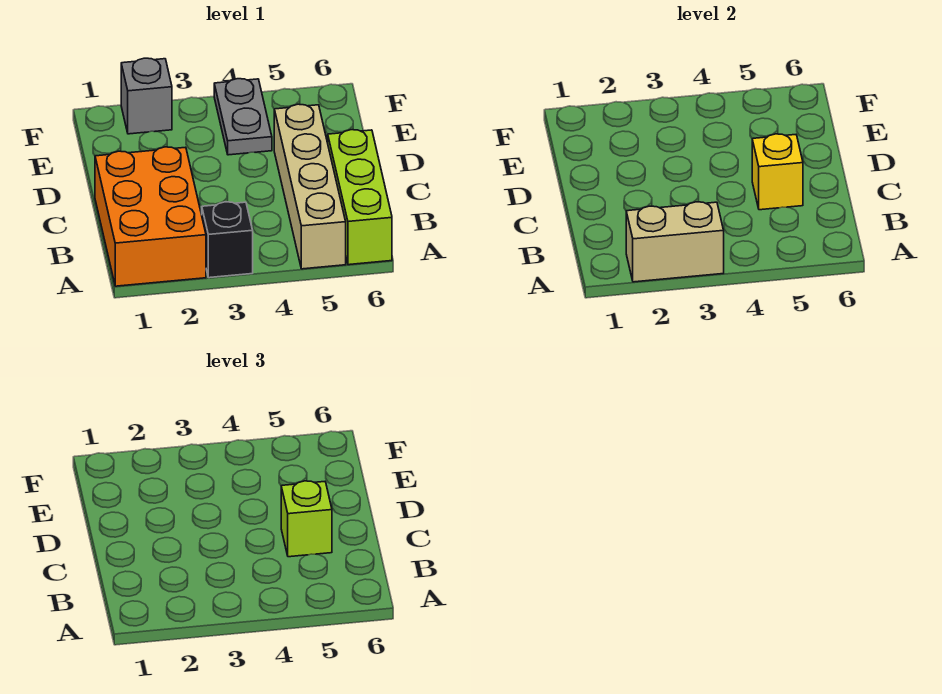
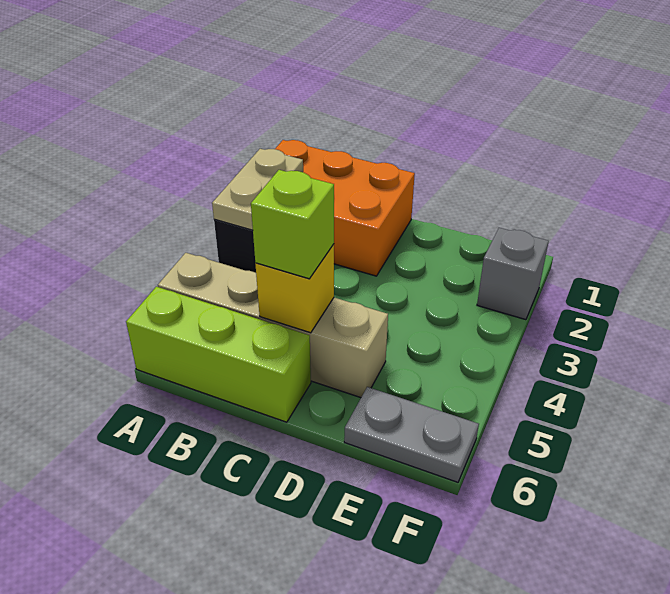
tan brick A2:A3 level 2 -> tan plate A2:A3 level 2
grey plate E4:F4 level 1 -> grey plate E6:F6 level 1

